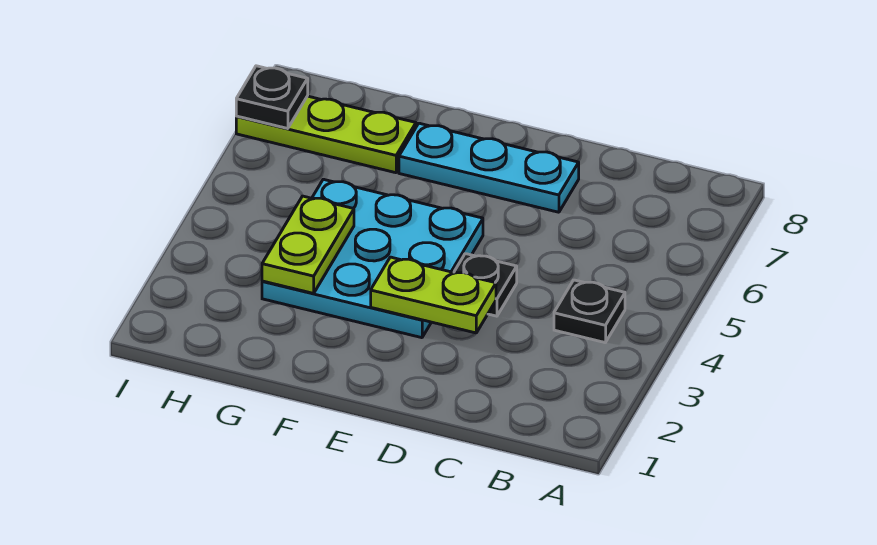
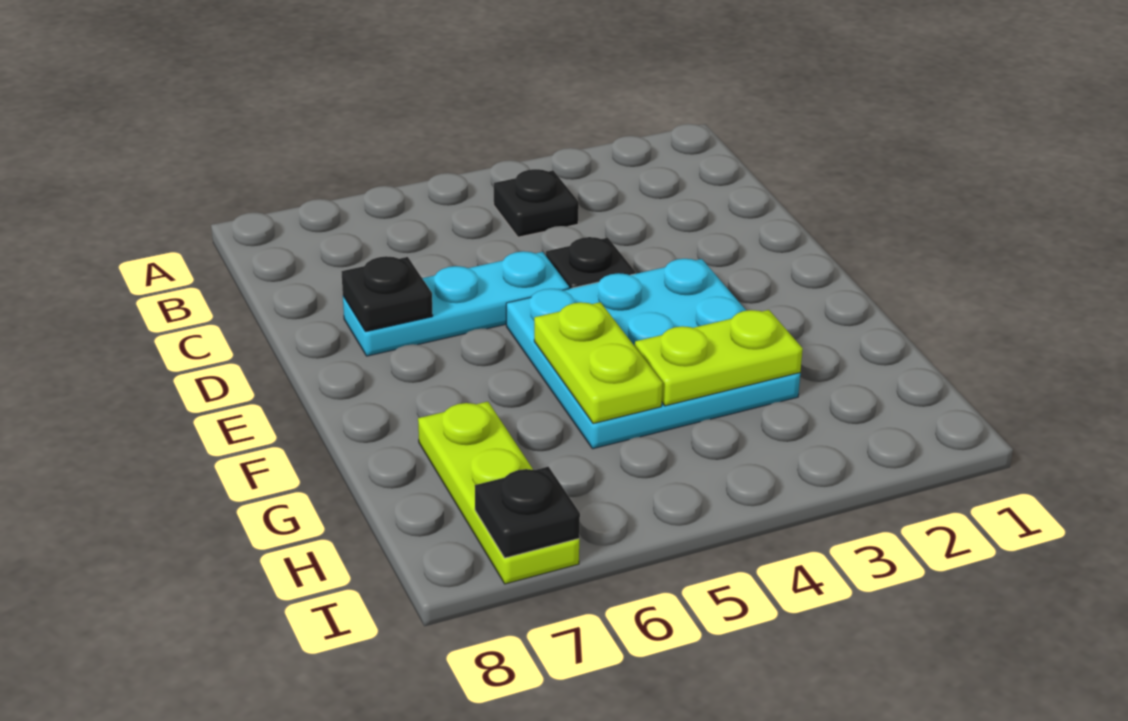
lime plate D3:E3 level 2 -> lime plate F5:G5 level 2
cyan plate D7:F7 level 1 -> cyan plate D5:D7 level 1
none -> black plate D7 level 2

